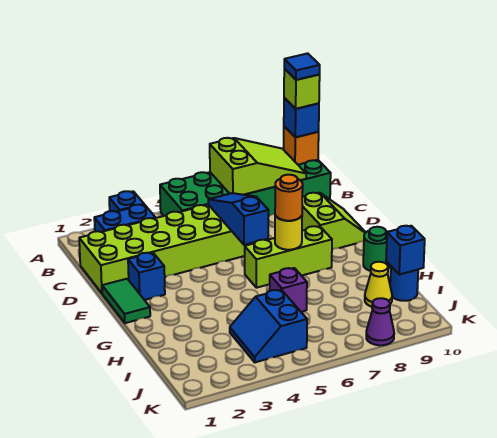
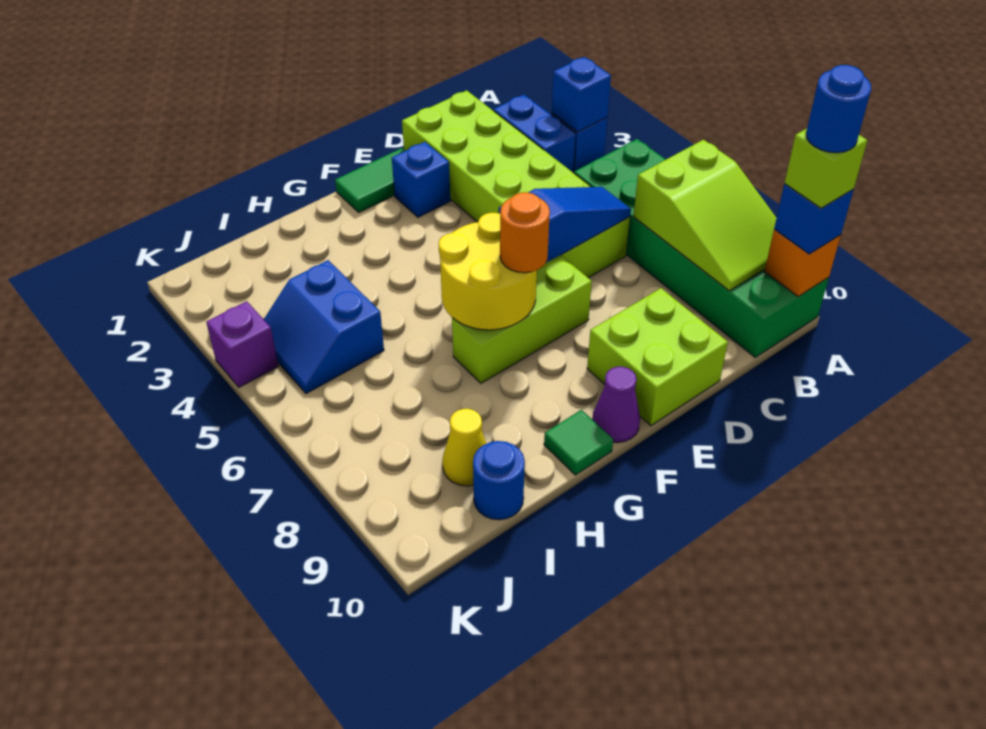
blue tile A10 level 5 -> blue round brick A10 level 5
lime slope D9:E10 level 1 top 9 -> lime brick D9:E10 level 1
lime brick F6:F8 level 1 -> lime brick E7:G7 level 1
yellow round brick F7 level 2 -> yellow round brick F6:G7 level 2
green round brick G10 level 1 -> green tile G10 level 1
purple brick H6 level 1 -> purple brick K4 level 1
blue slope I4:J5 level 1 top 5 -> blue slope I4:J5 level 1 top I
blue brick I10 level 2 -> blue brick A3 level 2
purple cone K8 level 1 -> purple cone F10 level 1

